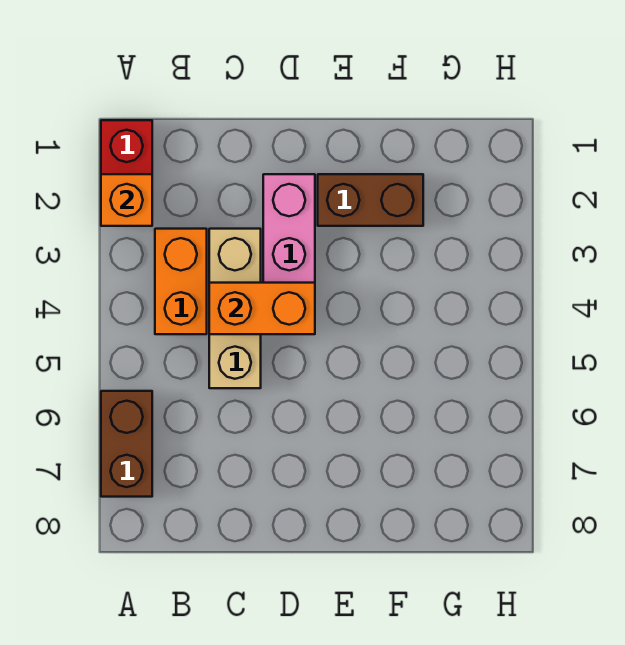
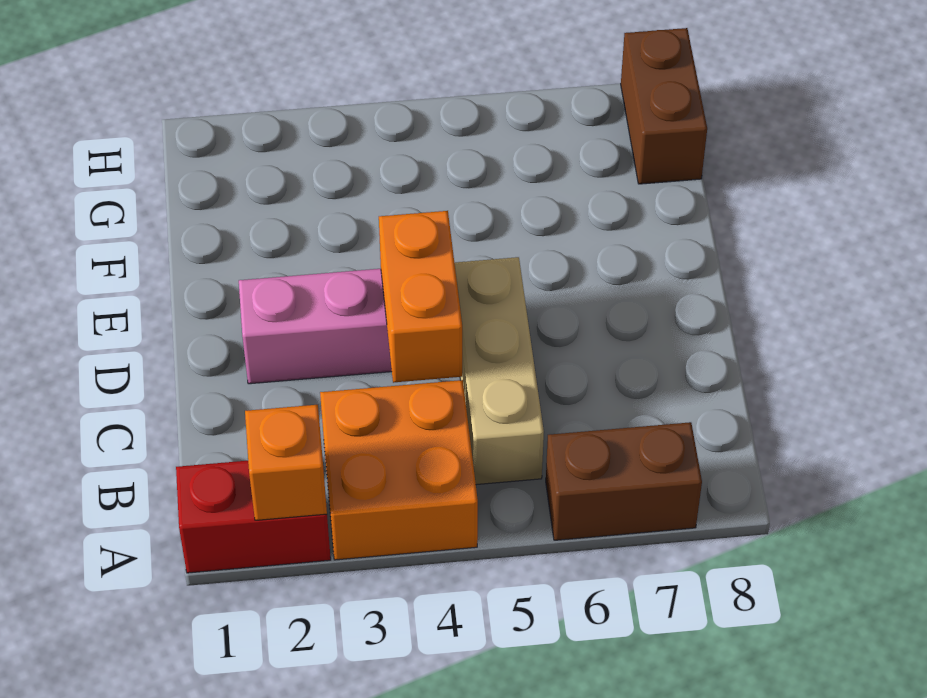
orange brick B3:B4 level 1 -> orange brick A3:B4 level 1
tan brick C3:C5 level 1 -> tan brick B5:D5 level 1
brown brick E2:F2 level 1 -> brown brick G8:H8 level 1

